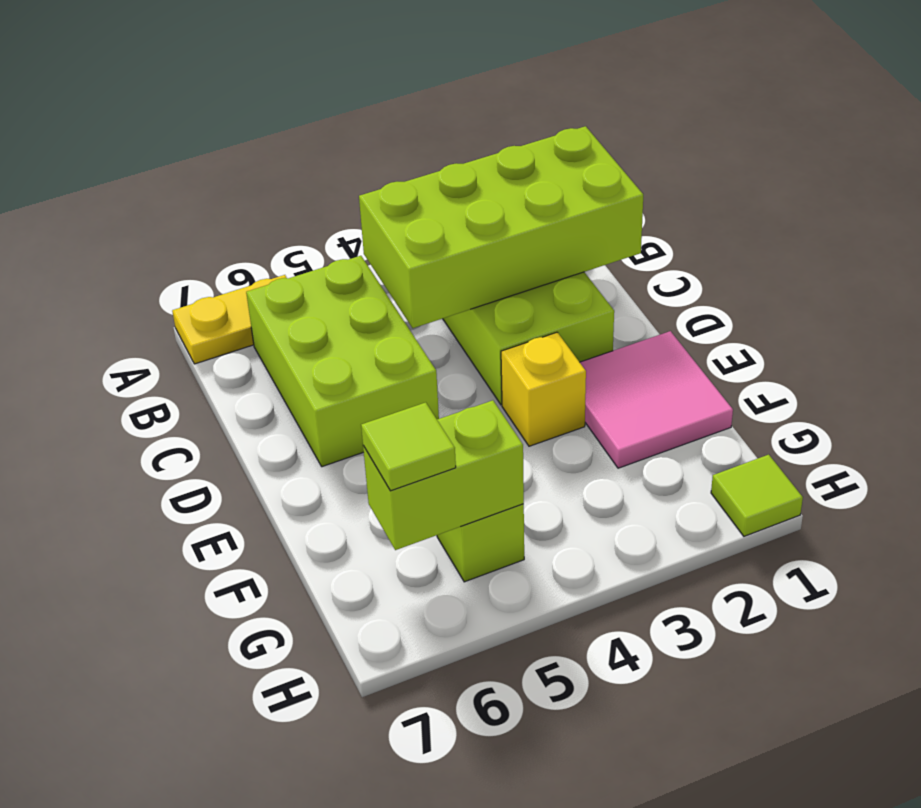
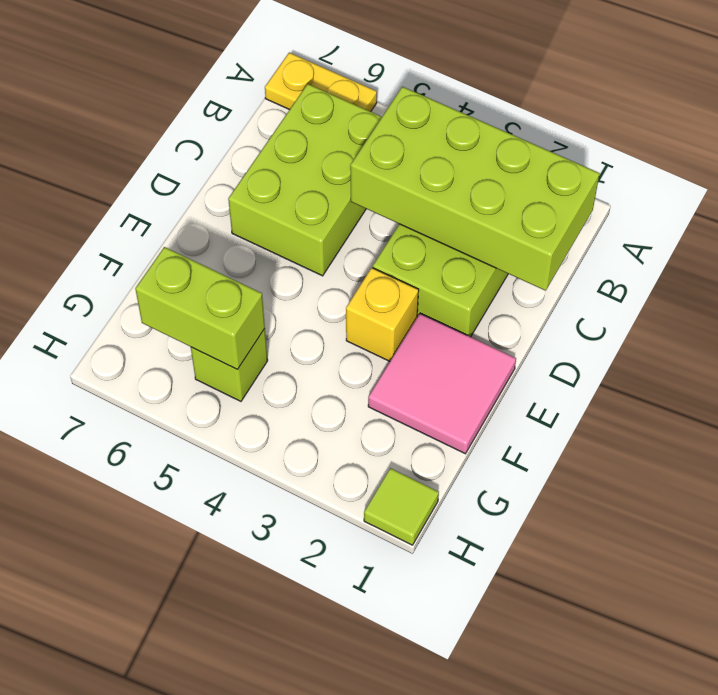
lime tile G6 level 3 -> none

